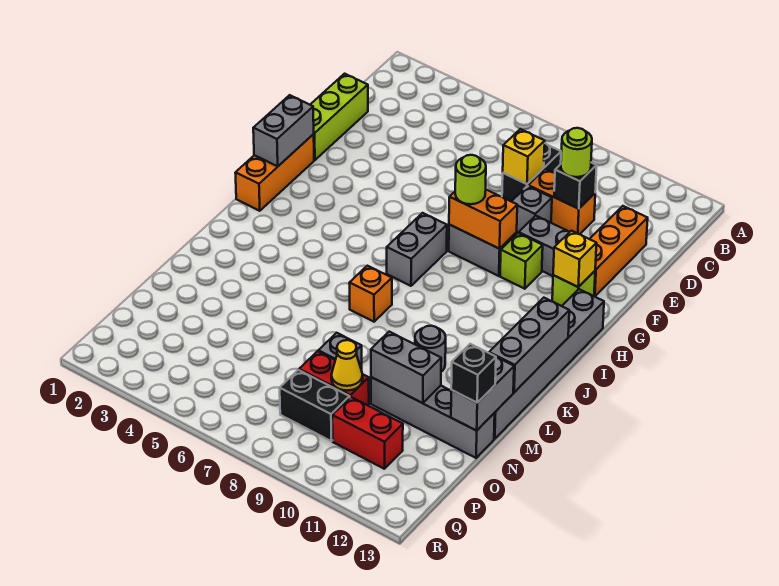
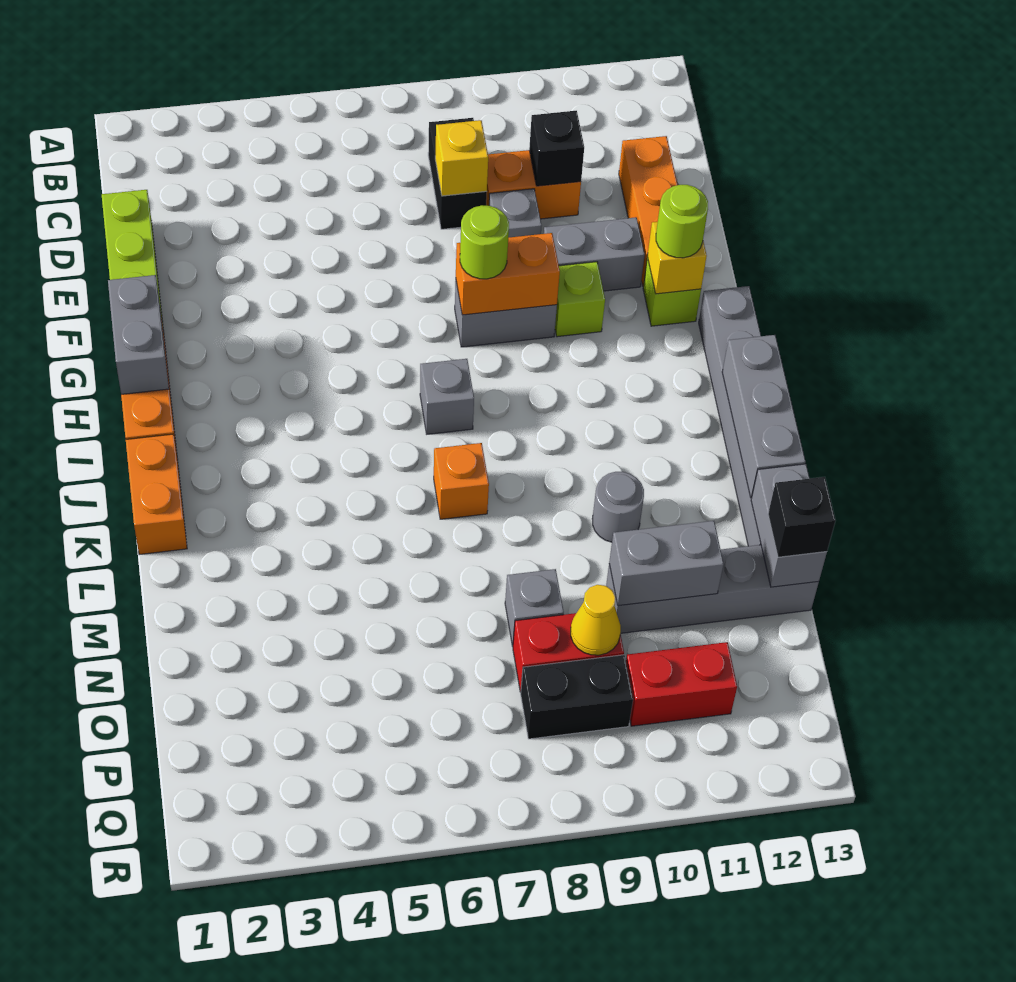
lime round brick D10 level 3 -> lime round brick G12 level 3
grey brick H7:I7 level 1 -> grey brick I7 level 1
none -> orange brick J1:K1 level 1

